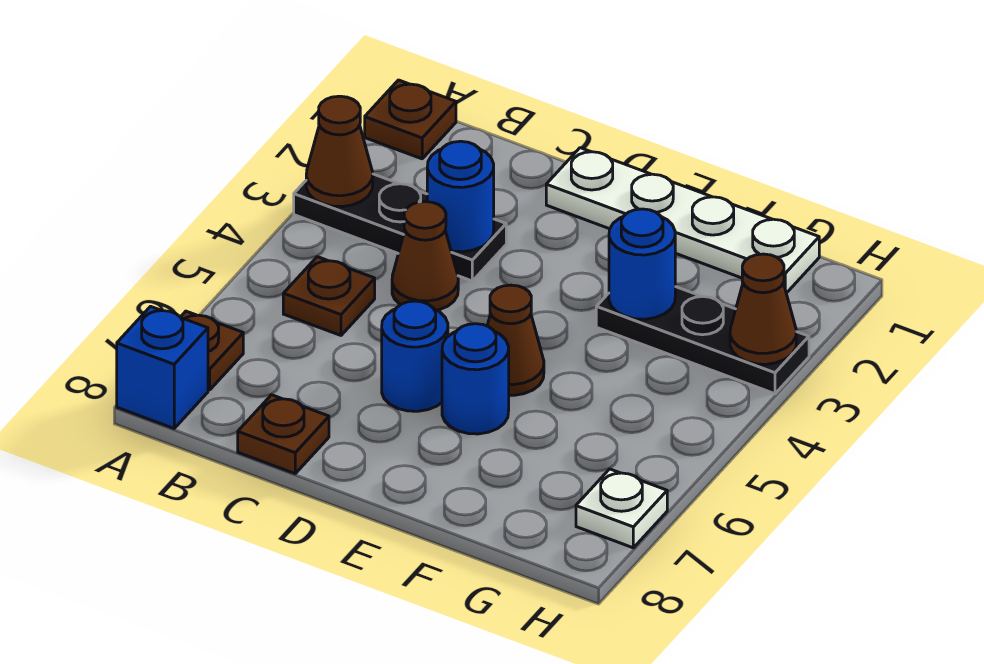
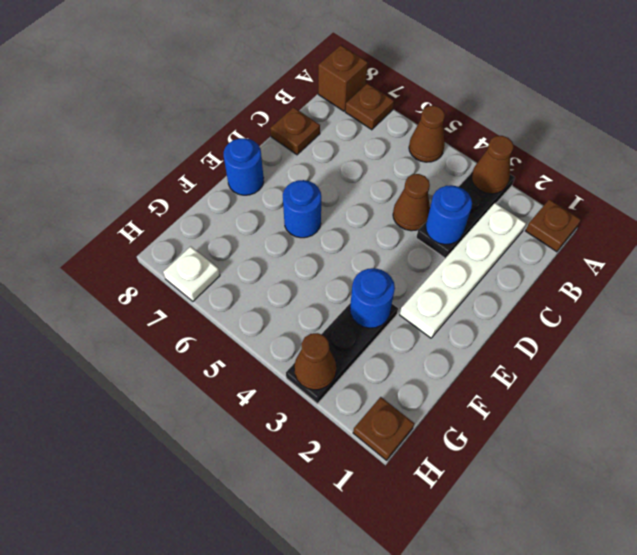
blue brick A8 level 1 -> brown brick A8 level 1
brown plate B5 level 1 -> brown plate H1 level 1
white plate D1:G1 level 1 -> white plate B2:E2 level 1
blue round brick D6 level 1 -> blue round brick E8 level 1
brown cone E5 level 1 -> brown cone A5 level 1

